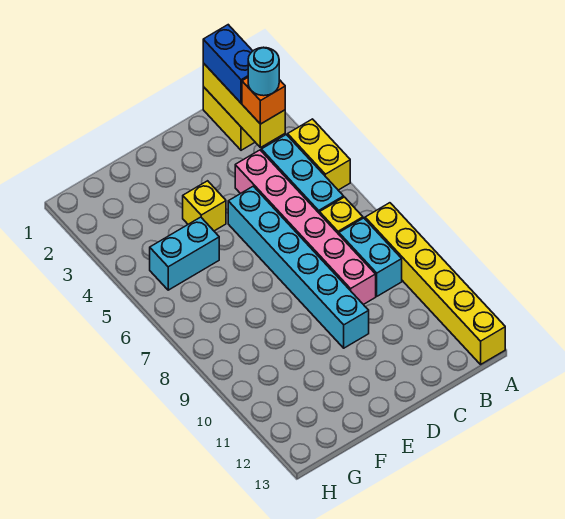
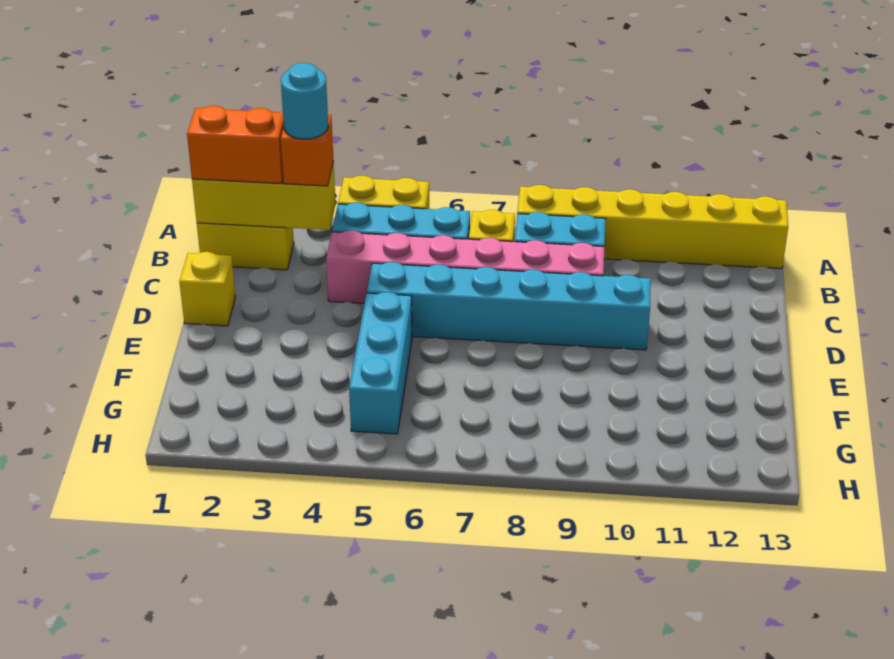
blue brick B1:B2 level 3 -> orange brick B1:B2 level 3
yellow brick E4 level 1 -> yellow brick D1 level 1
cyan brick F5:G5 level 1 -> cyan brick E5:G5 level 1

